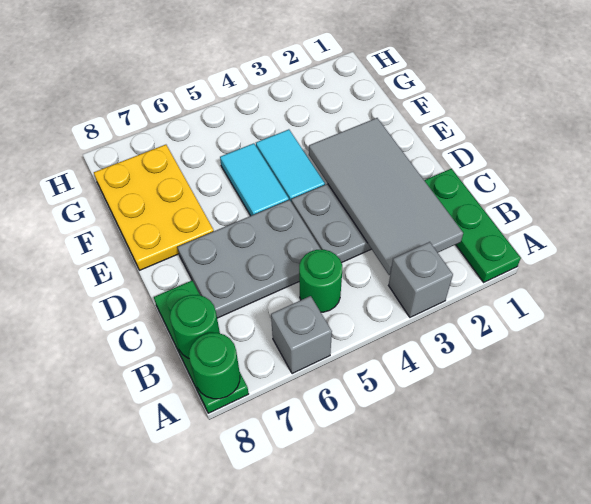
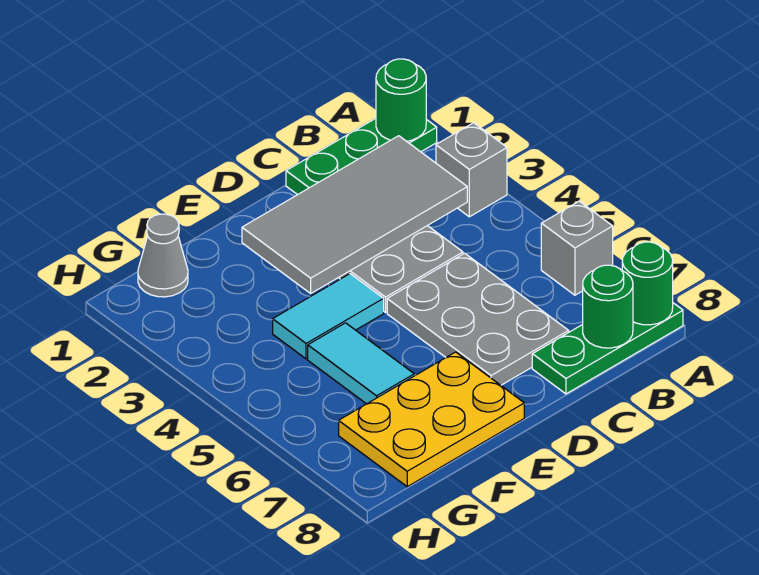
green round brick B5 level 1 -> green round brick A1 level 2
cyan tile E5:F5 level 1 -> cyan tile F5:F6 level 1
none -> grey cone G1 level 1

